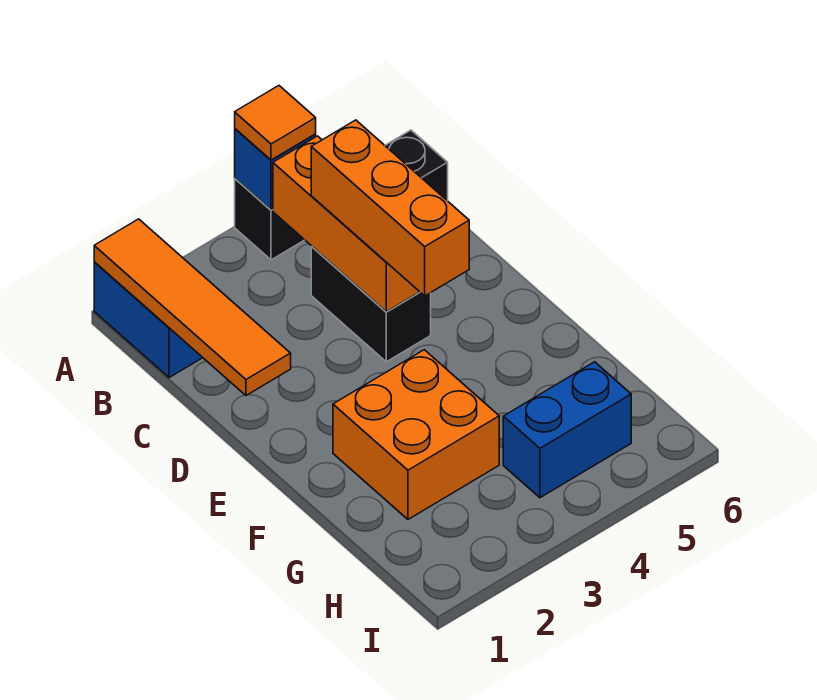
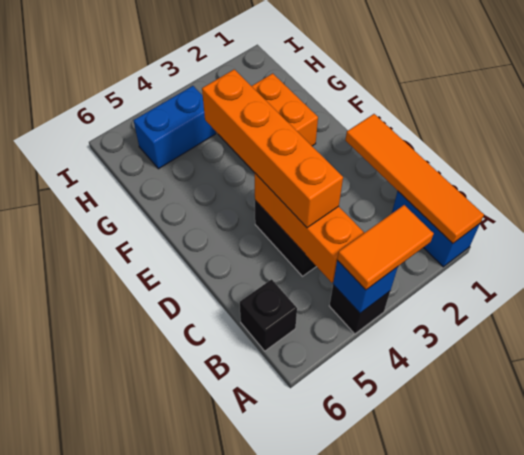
orange tile A4 level 3 -> orange tile A3:A4 level 3
orange brick C4:E4 level 3 -> orange brick C4:F4 level 3

